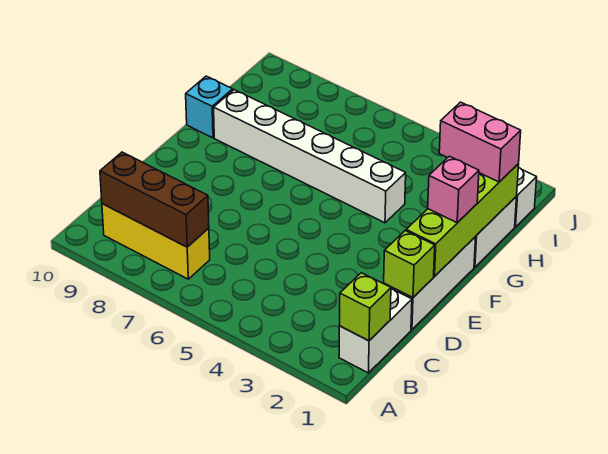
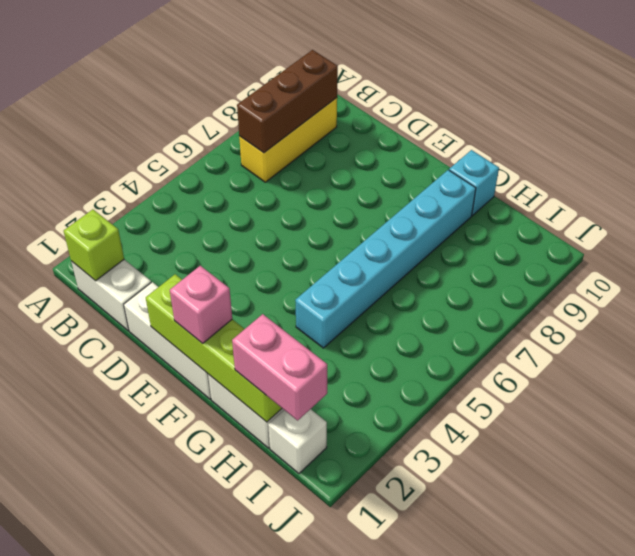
lime brick D1 level 2 -> none
white brick G4:G9 level 1 -> cyan brick G4:G9 level 1
pink brick H1:H2 level 3 -> pink brick H1:I1 level 3

